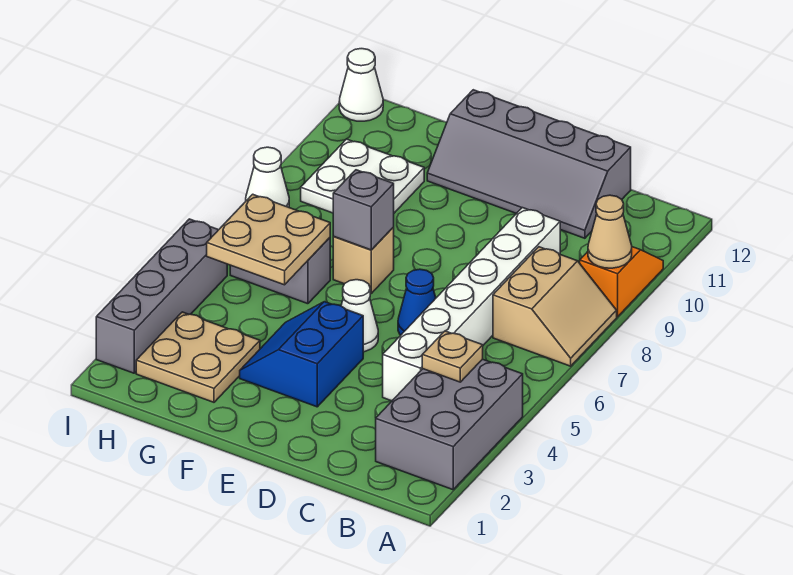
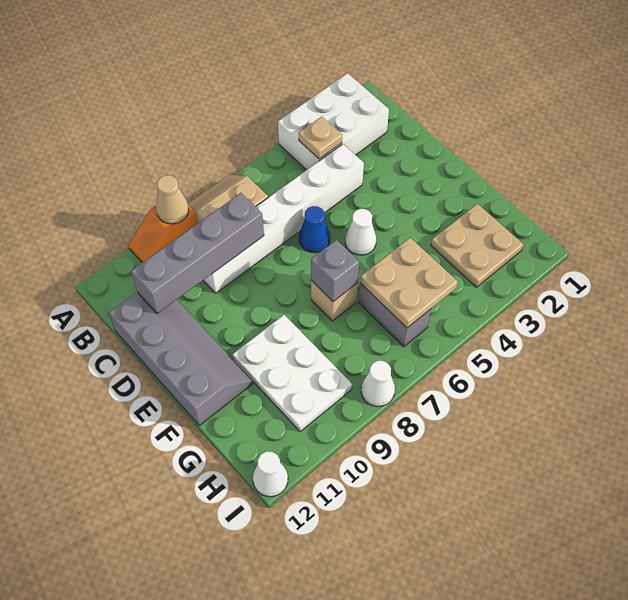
grey brick A2:B4 level 1 -> white brick A2:B4 level 1
blue slope E3:F4 level 1 top E -> none
white plate G9:H10 level 1 -> white plate F9:H10 level 1
grey brick I2:I5 level 1 -> grey brick C8:C11 level 2

